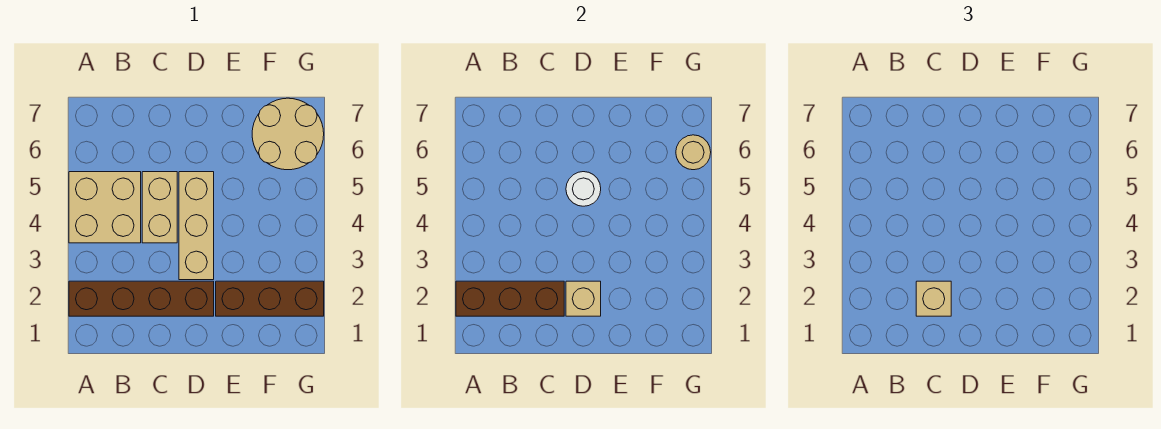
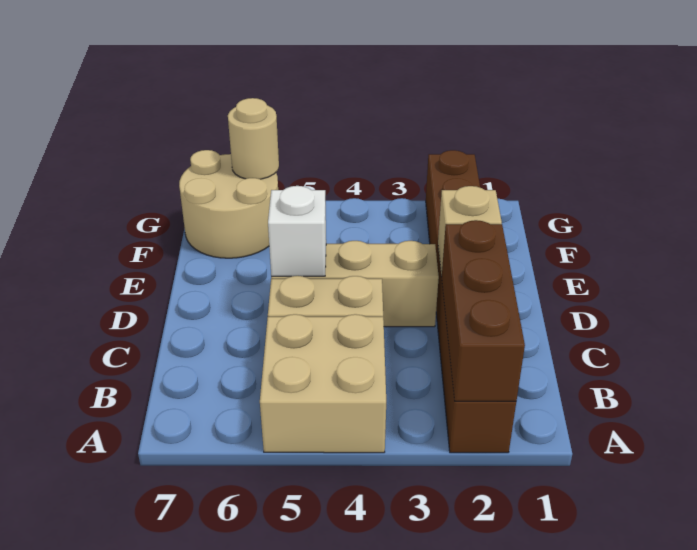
tan brick C2 level 3 -> none
white round brick D5 level 2 -> white brick D5 level 2

